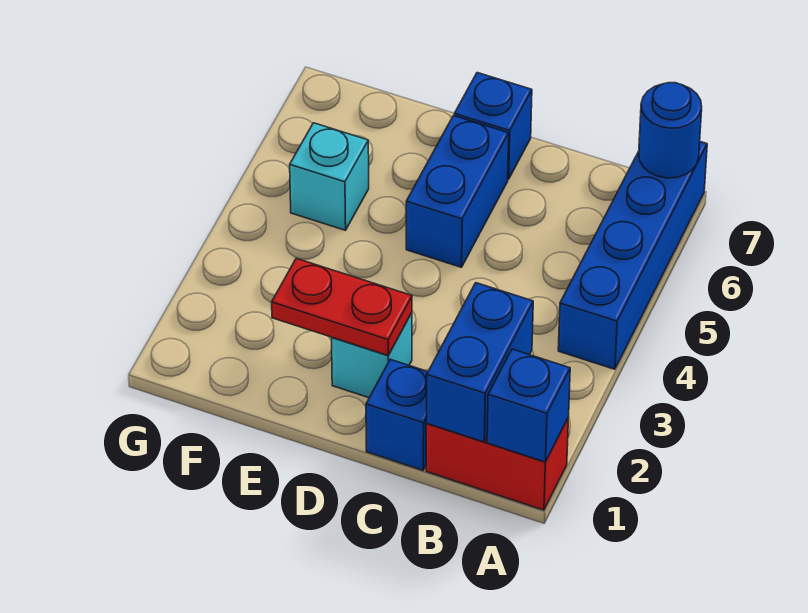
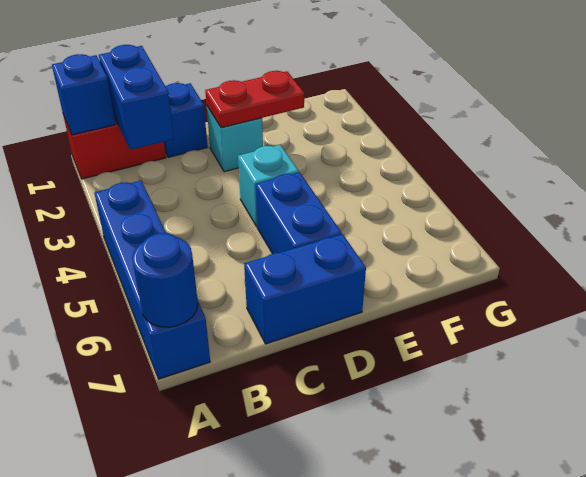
blue brick D7 level 1 -> blue brick C7:D7 level 1
cyan brick F5 level 1 -> cyan brick D4 level 1

